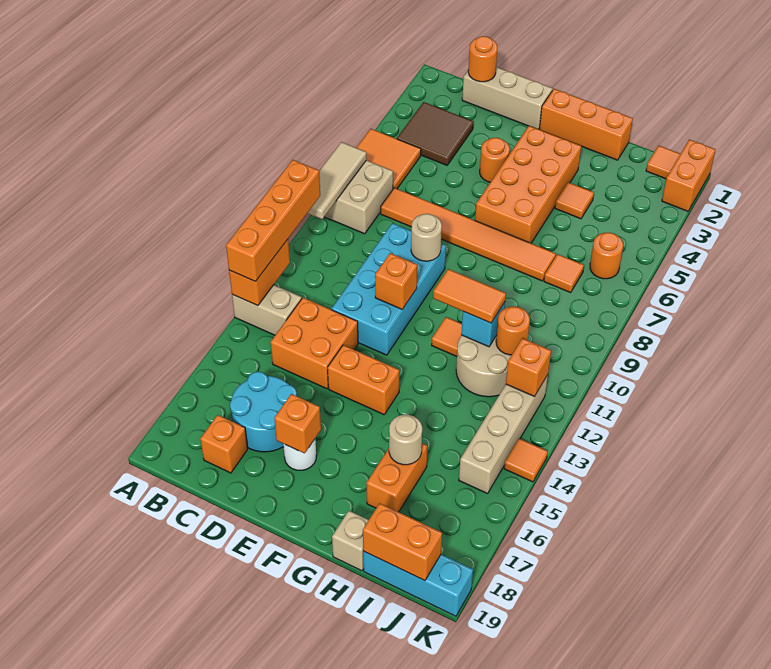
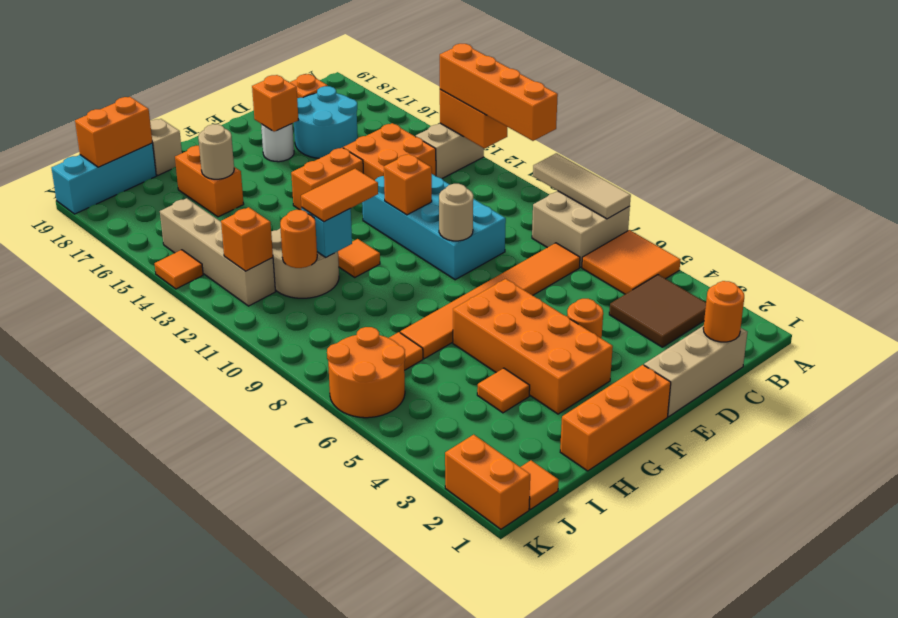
orange round brick J6 level 1 -> orange round brick J6:K7 level 1

